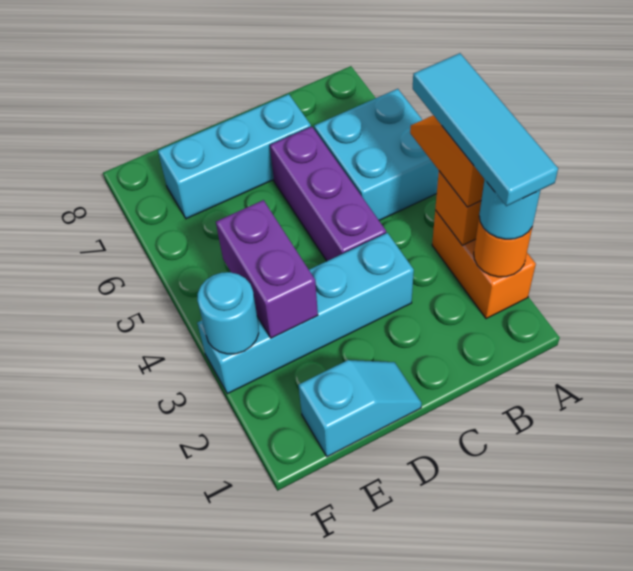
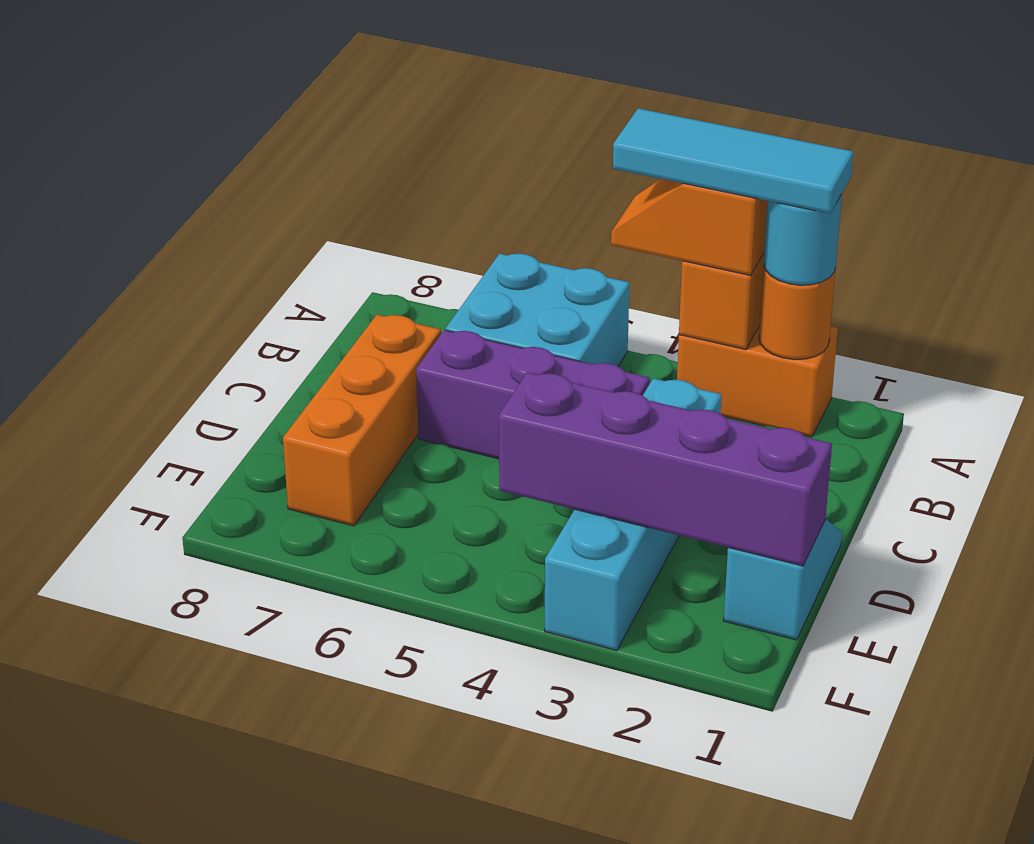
cyan brick C7:E7 level 1 -> orange brick C7:E7 level 1
purple brick E3:E4 level 2 -> purple brick E1:E4 level 2
cyan round brick F3 level 2 -> none

